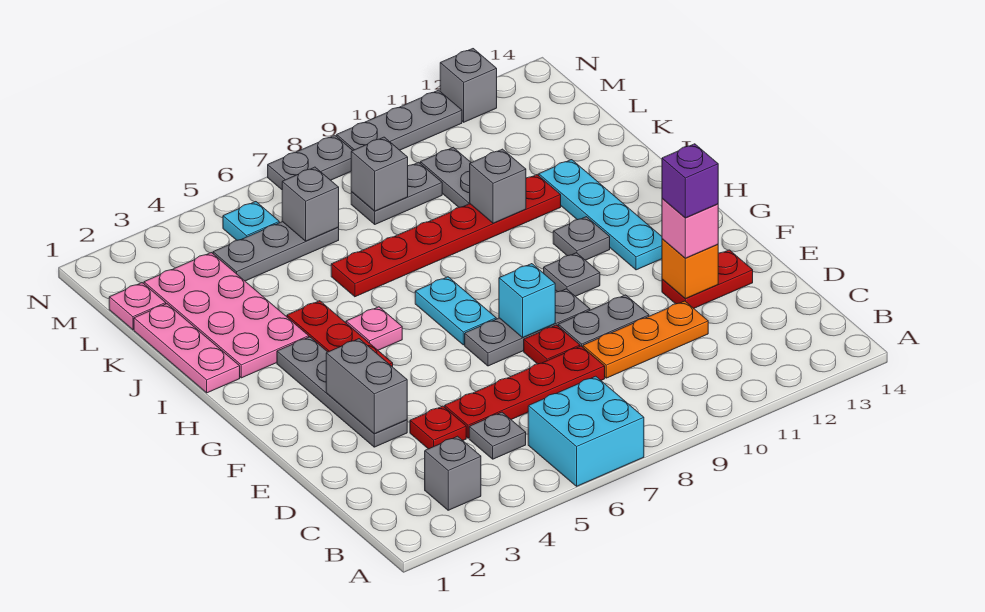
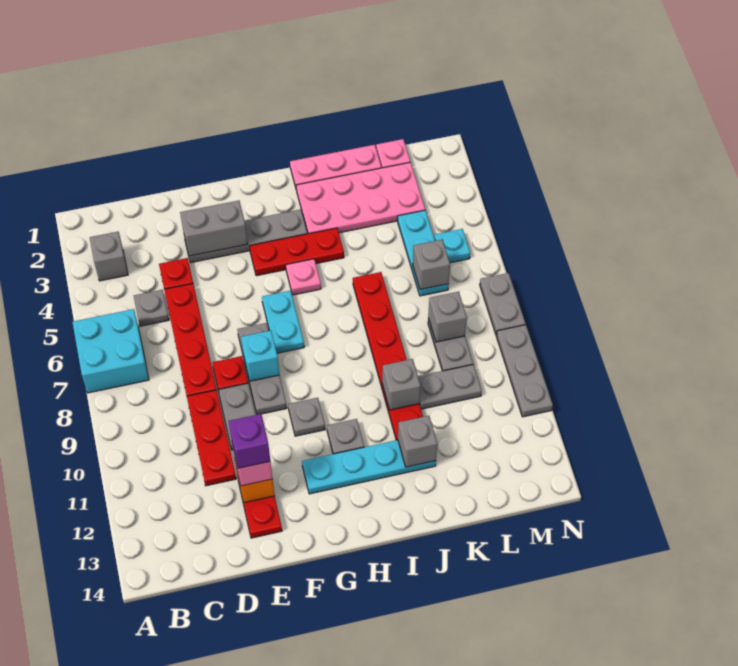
orange plate D9:D11 level 1 -> red plate D9:D11 level 1
cyan plate G7:H7 level 1 -> cyan plate G6:G7 level 1
grey plate L4:L6 level 1 -> cyan plate L4:L6 level 1
grey brick N12 level 1 -> grey brick J12 level 2

